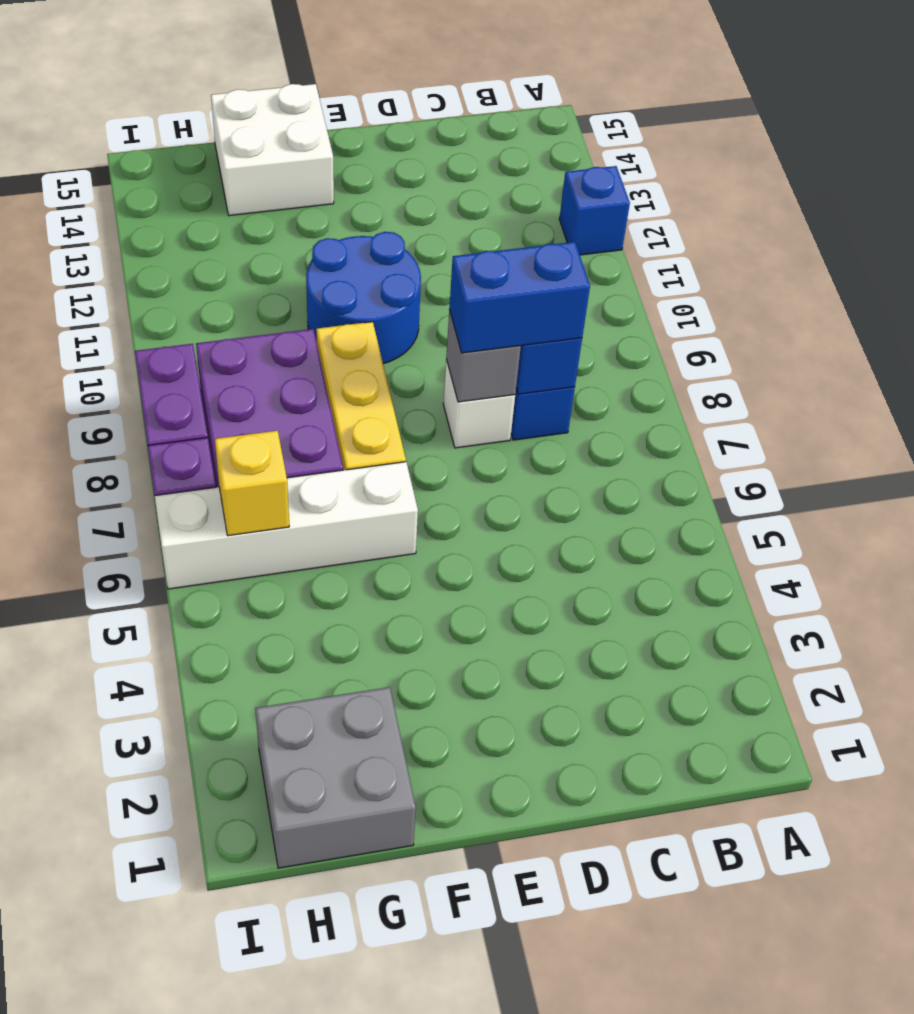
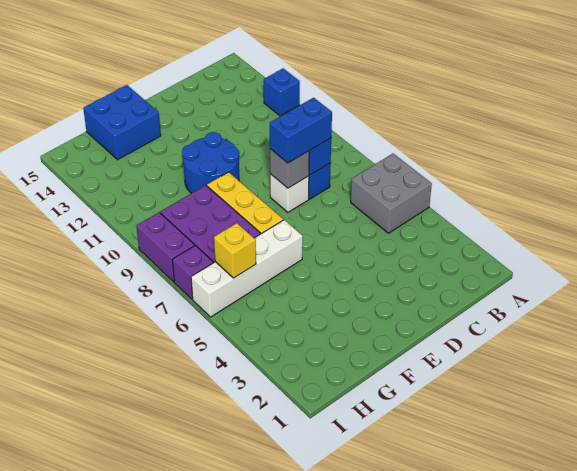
white brick F14:G15 level 1 -> blue brick F14:G15 level 1
grey brick G1:H2 level 1 -> grey brick A5:B6 level 1

